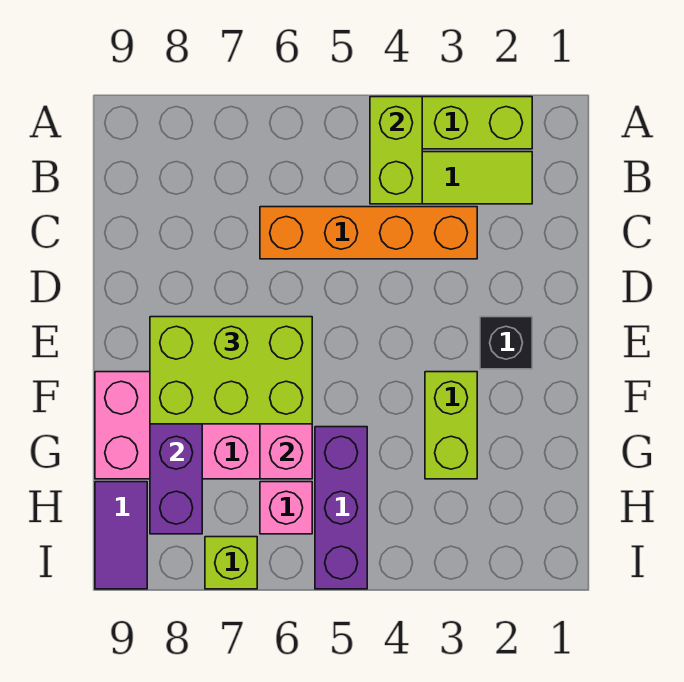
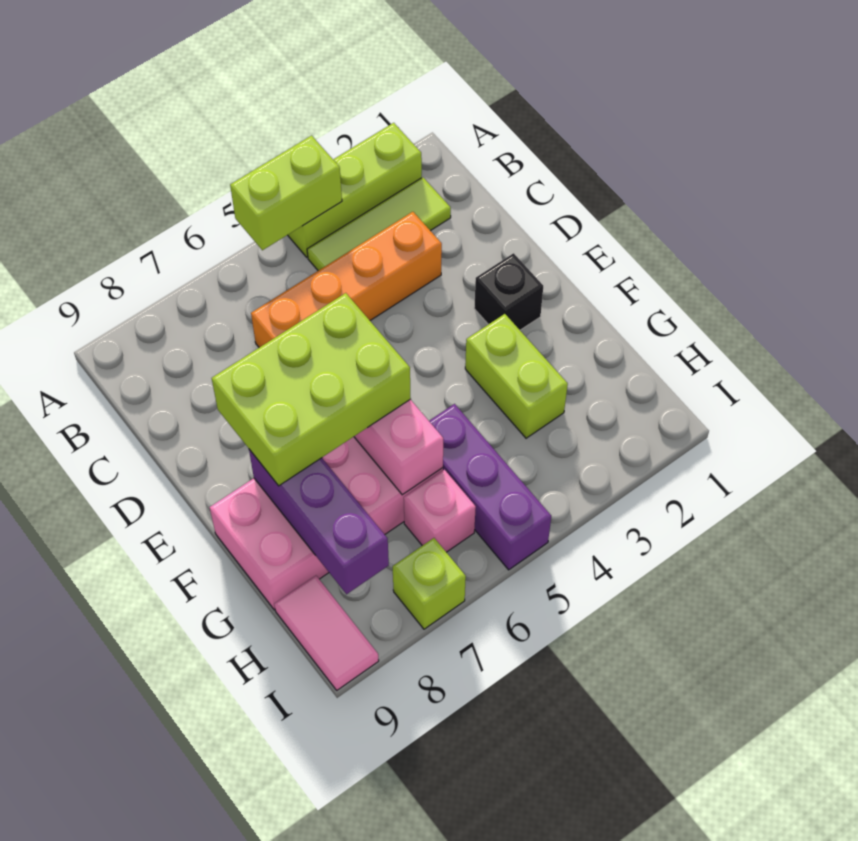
lime brick A4:B4 level 2 -> lime brick A4:A5 level 2
purple tile H9:I9 level 1 -> pink tile H9:I9 level 1

